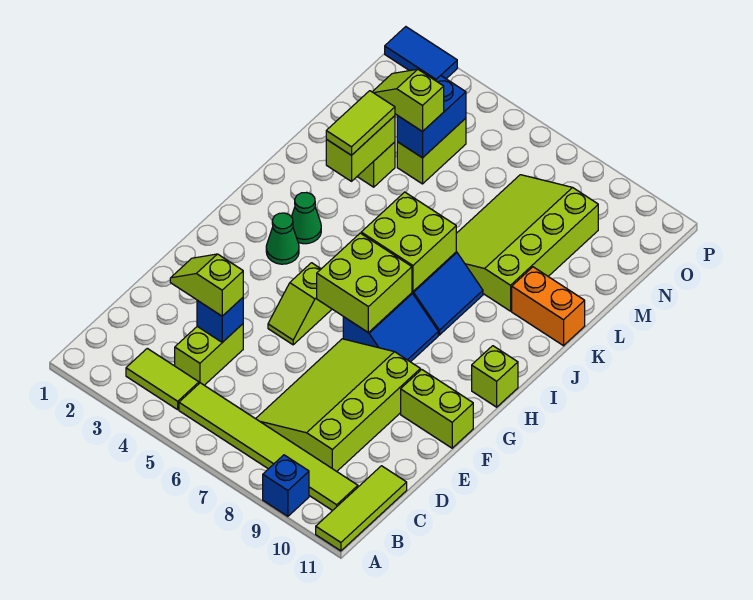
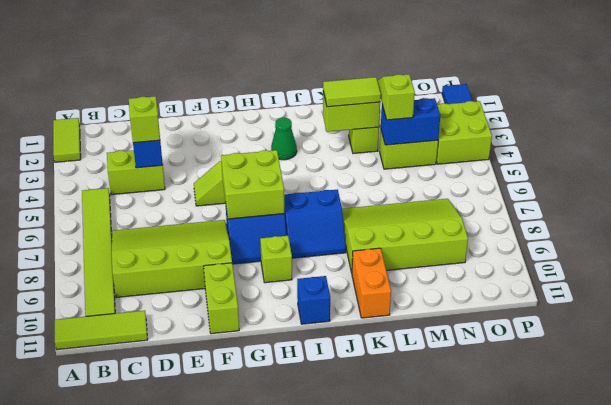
blue brick A9 level 1 -> blue brick I11 level 1
lime tile B3:B4 level 1 -> lime tile A1:A2 level 1
green cone H3 level 1 -> none
lime brick H11 level 1 -> lime brick H9 level 1
lime brick I6:J7 level 2 -> lime brick O3:P4 level 1

